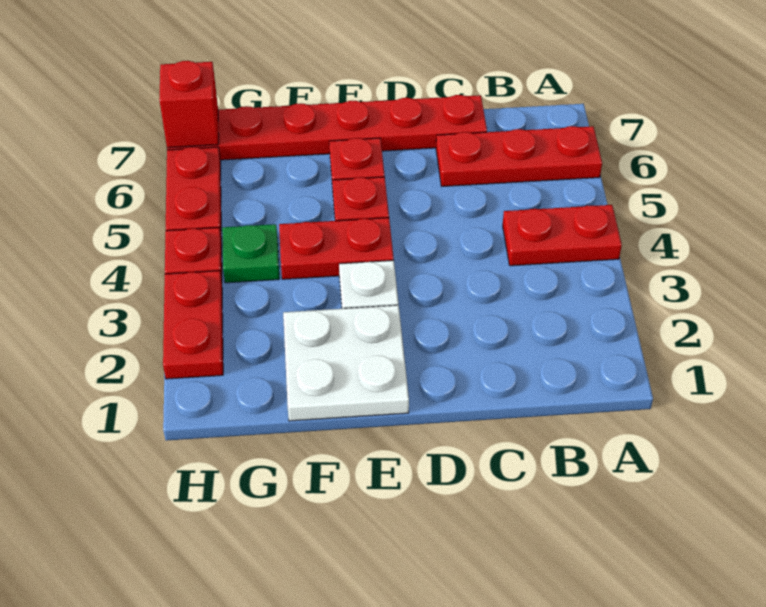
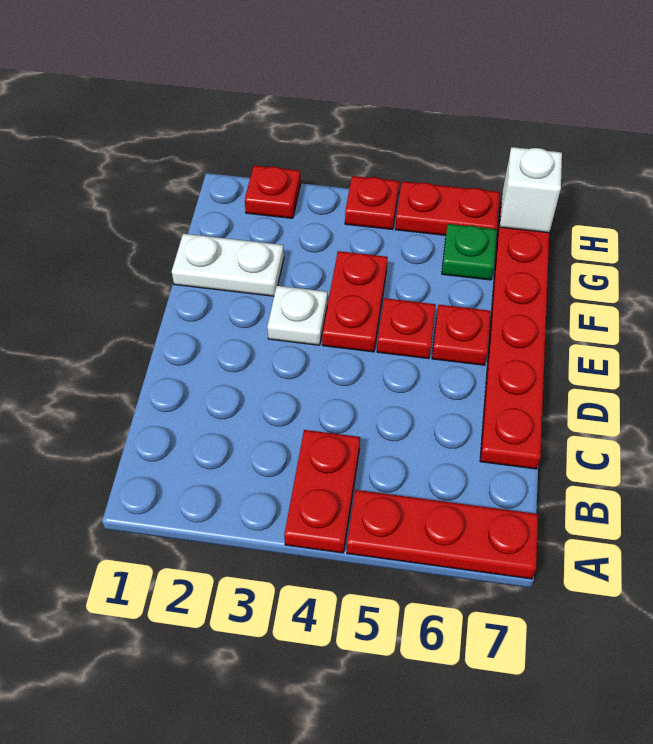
red plate A6:C6 level 1 -> red plate A5:A7 level 1
white plate E1:F2 level 1 -> white plate F1:F2 level 1
green plate G4 level 1 -> green plate G6 level 1
red plate H2:H3 level 1 -> red plate H2 level 1
red brick H7 level 2 -> white brick H7 level 2

